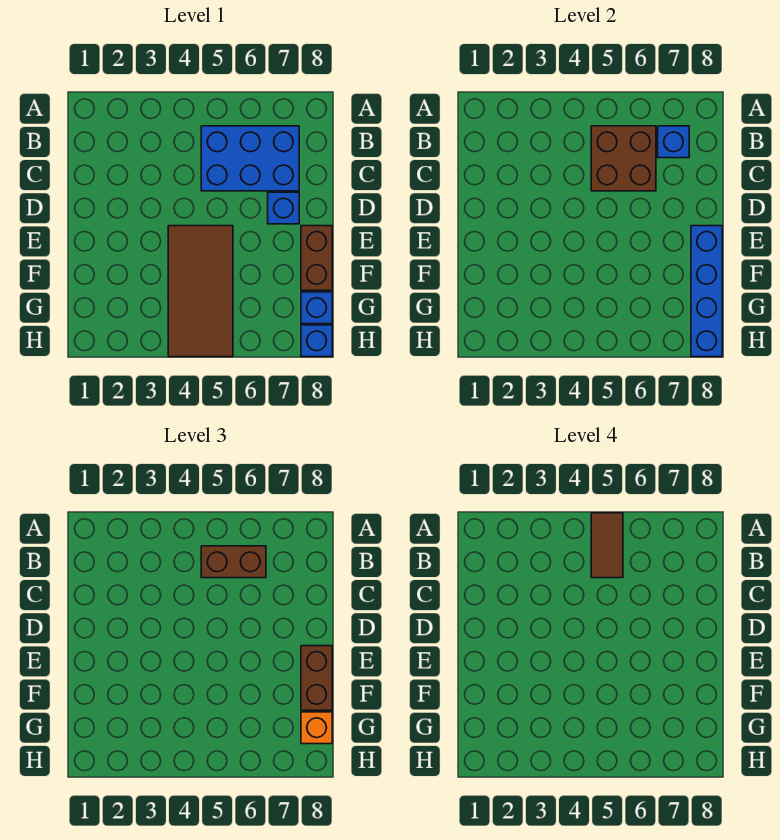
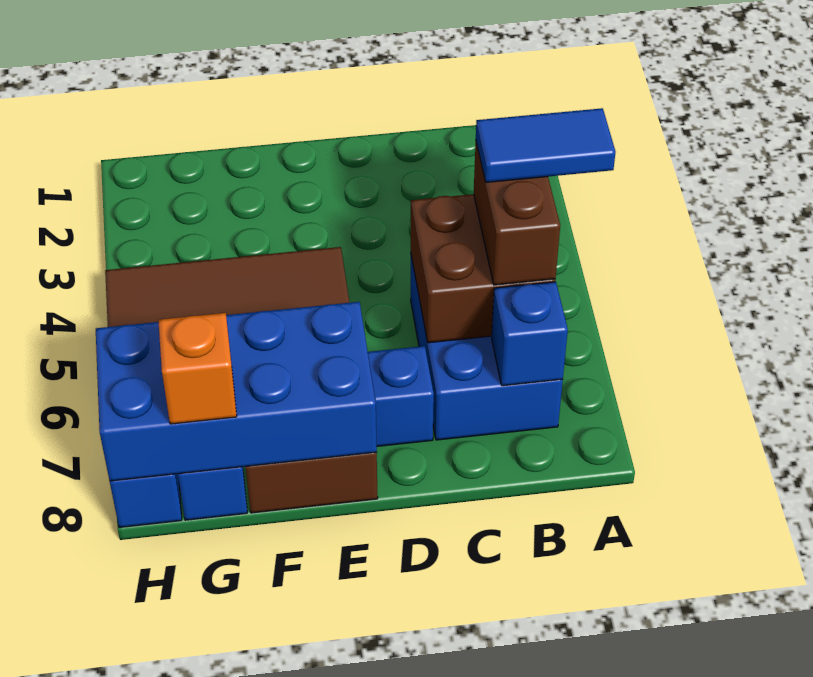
brown tile A5:B5 level 4 -> blue tile A5:B5 level 4
blue brick E8:H8 level 2 -> blue brick E7:H8 level 2
brown brick E8:F8 level 3 -> none

